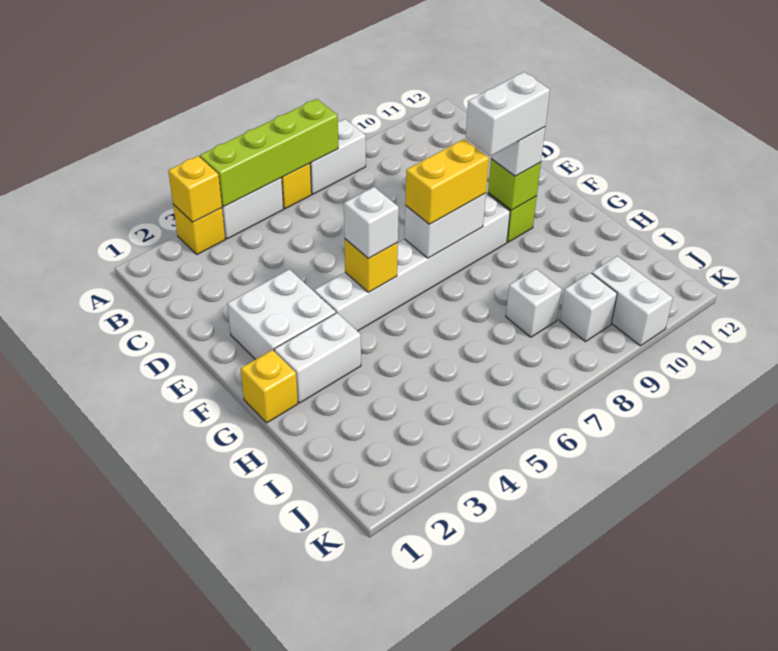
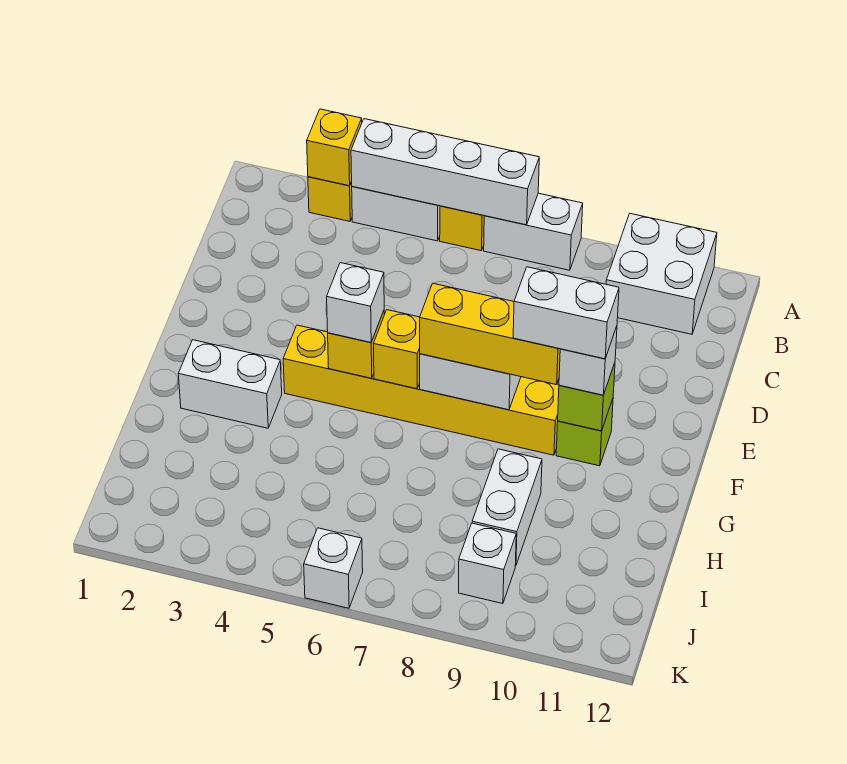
lime brick A4:A7 level 2 -> white brick A4:A7 level 2
white brick E2:F3 level 1 -> white brick A10:B11 level 1
white brick F4:F9 level 1 -> yellow brick F4:F9 level 1
yellow brick F7:F8 level 3 -> yellow brick F7:F9 level 3
yellow brick G1 level 1 -> yellow brick F6 level 2
white brick I8 level 1 -> white brick K6 level 1
white brick J10:K10 level 1 -> white brick H9:I9 level 1

